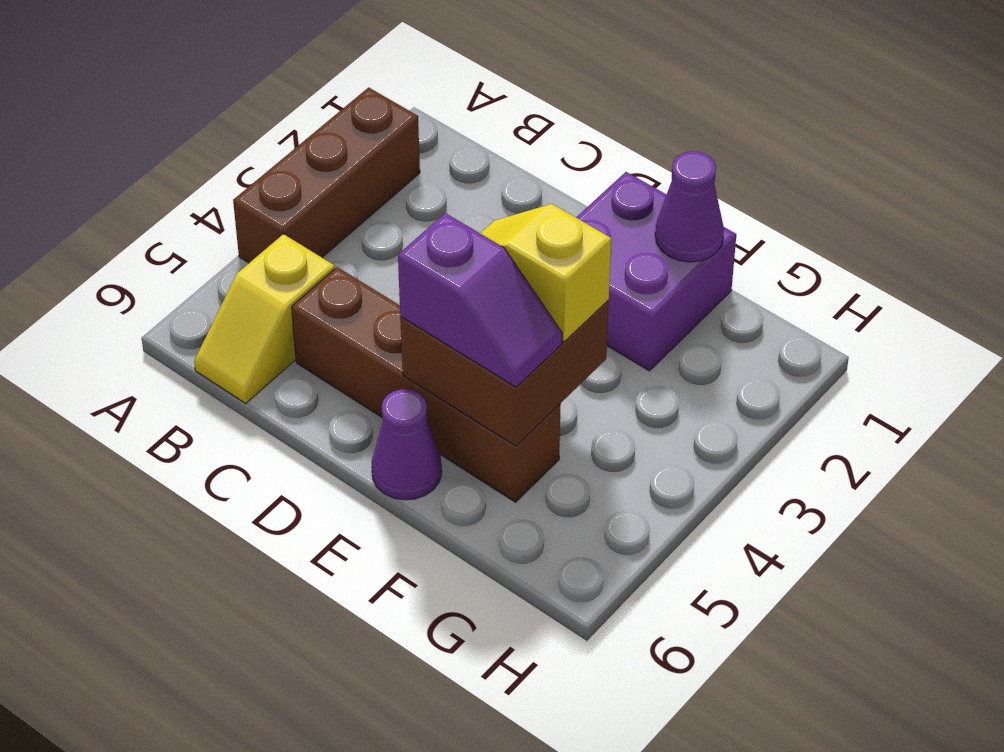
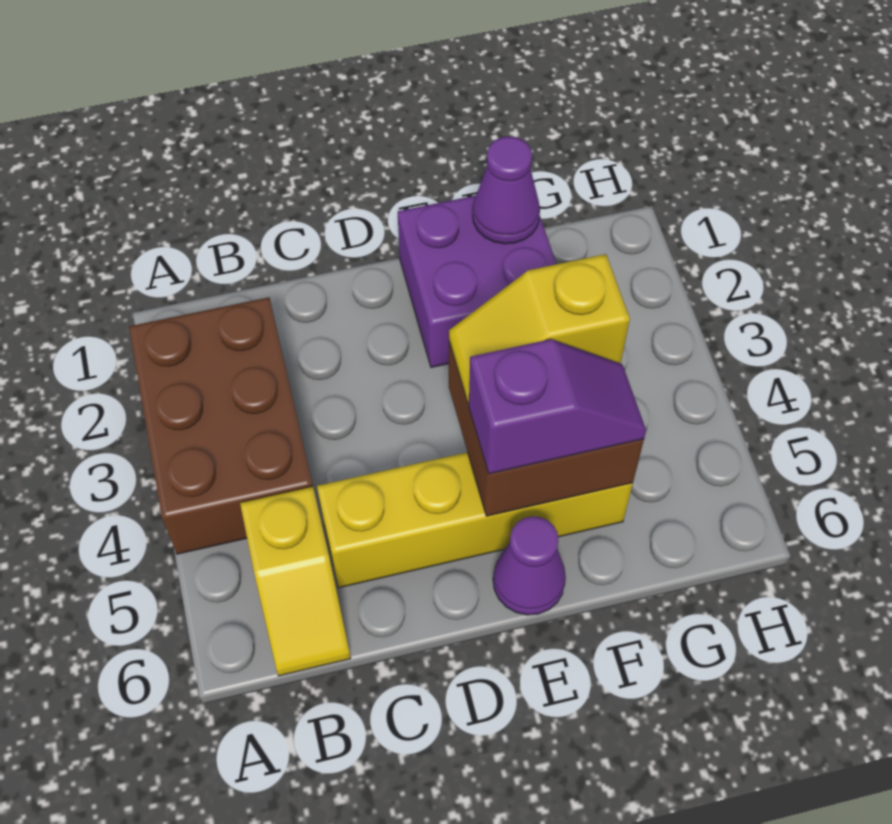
brown brick A2:A4 level 1 -> brown brick A2:B4 level 1
brown brick C5:F5 level 1 -> yellow brick C5:F5 level 1

